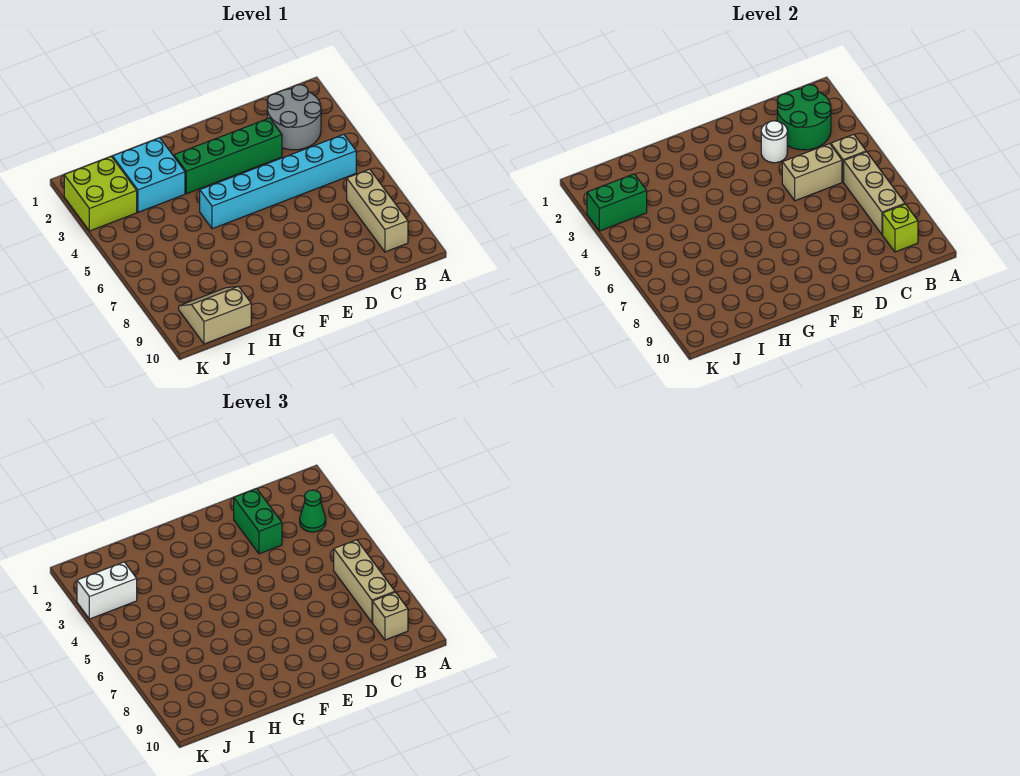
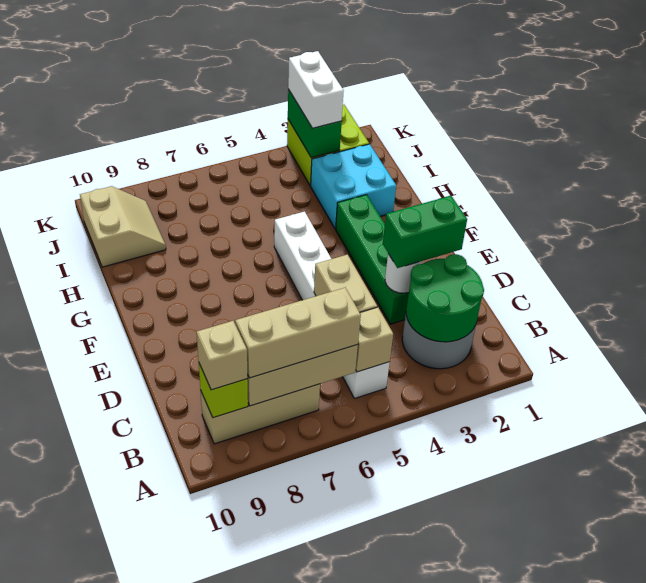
green cone B3 level 3 -> none
cyan brick B5:G5 level 1 -> white brick B5:G5 level 1

